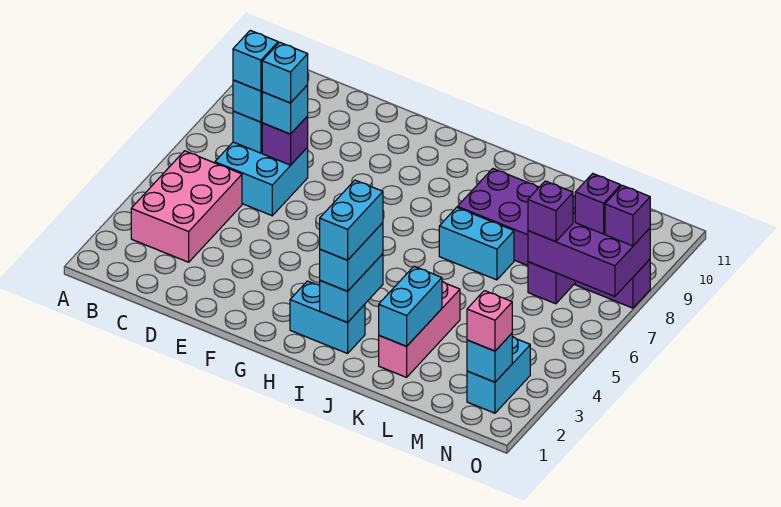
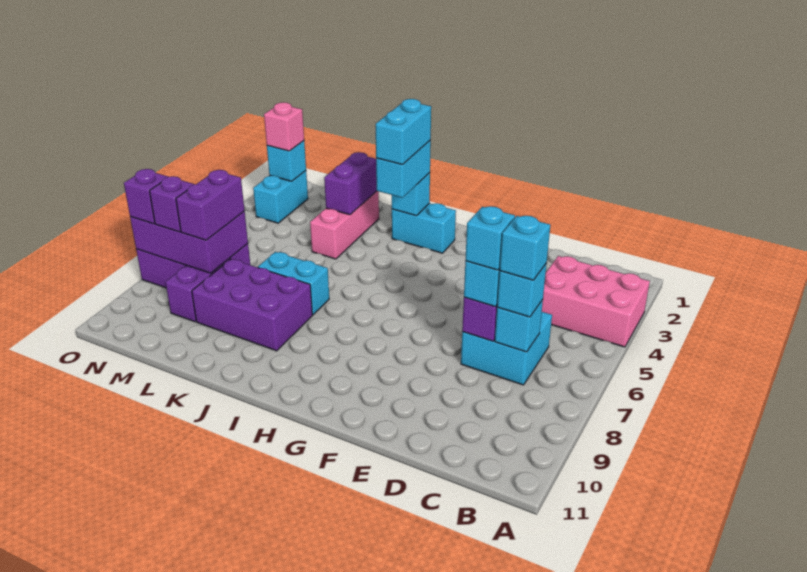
pink brick B3:C5 level 1 -> pink brick A3:C4 level 1
cyan brick I2:I3 level 2 -> cyan brick I2 level 2
cyan brick K2:K3 level 2 -> purple brick K2:K3 level 2
purple brick M7 level 3 -> purple brick M7:M8 level 3

